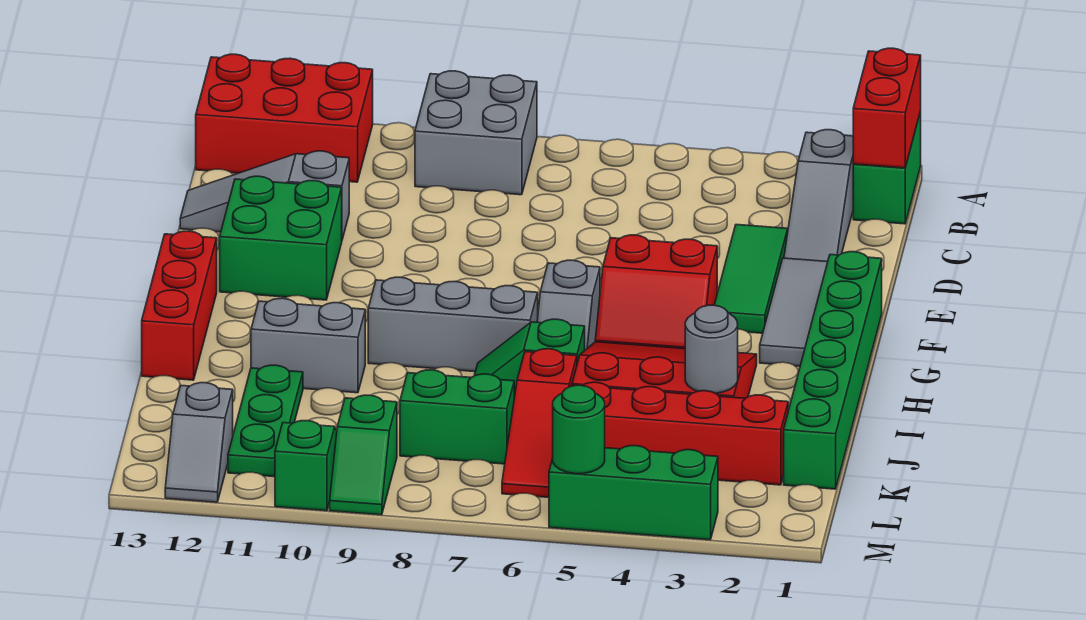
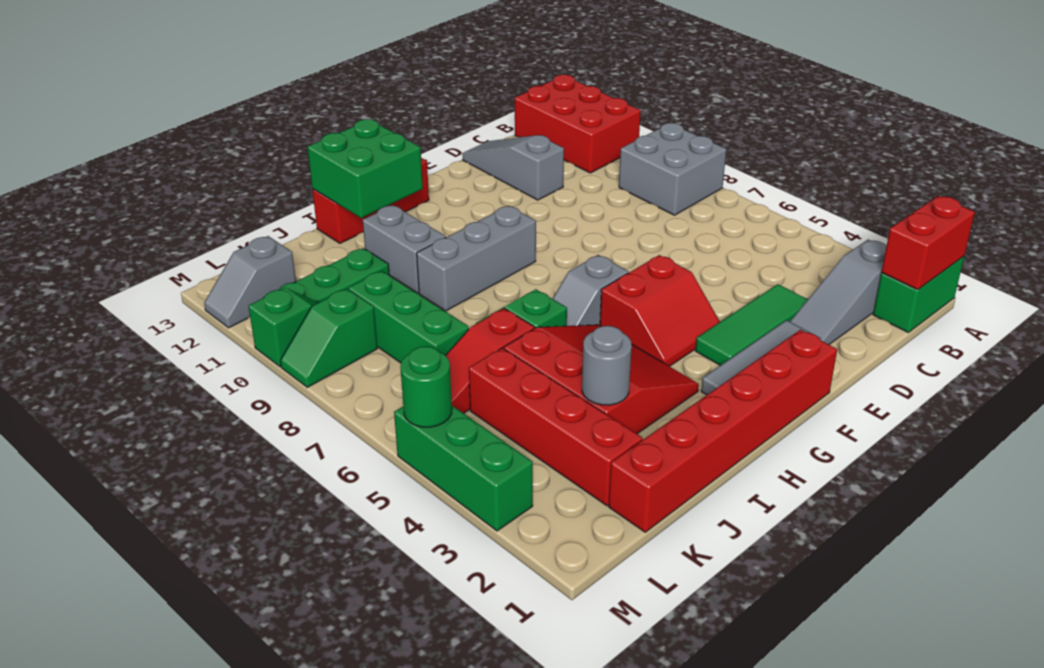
green brick E11:F12 level 1 -> green brick H12:I13 level 2
green brick F1:K1 level 1 -> red brick F1:K1 level 1
red slope F4:G5 level 1 top F -> red slope F4:G5 level 1 top 5
grey brick H7:H9 level 1 -> grey brick G9:I9 level 1
green brick K7:K8 level 1 -> green brick K7:K9 level 1

